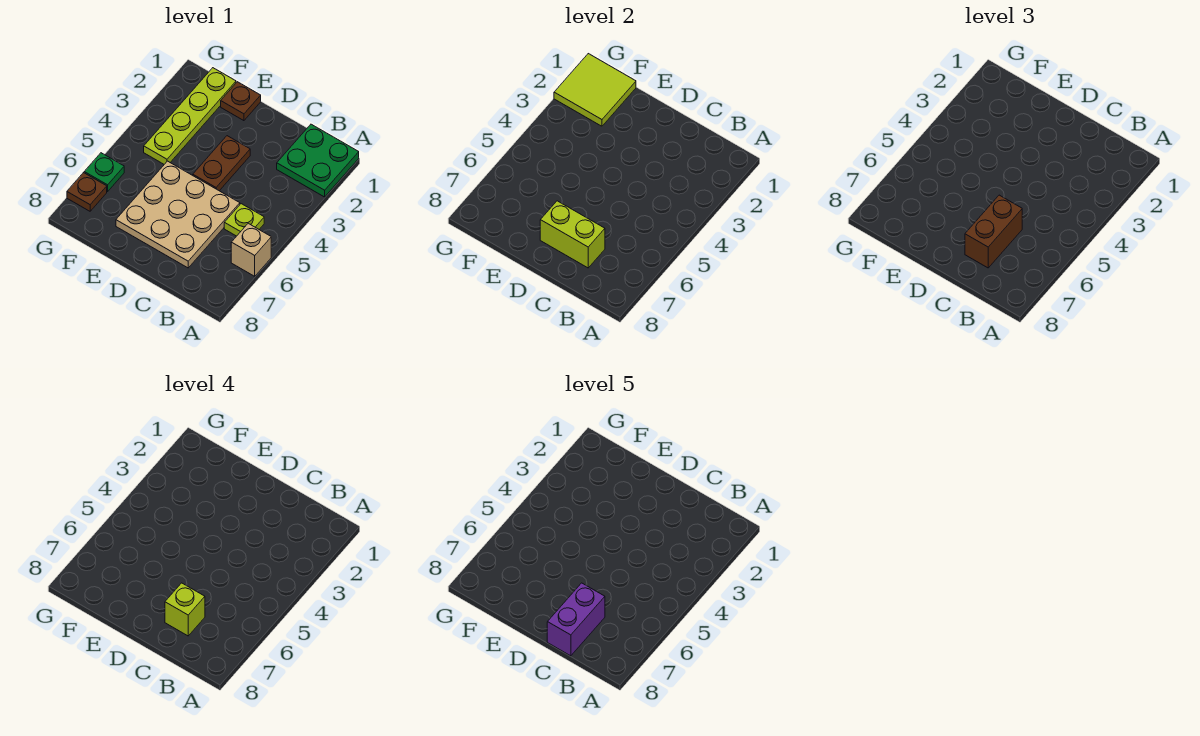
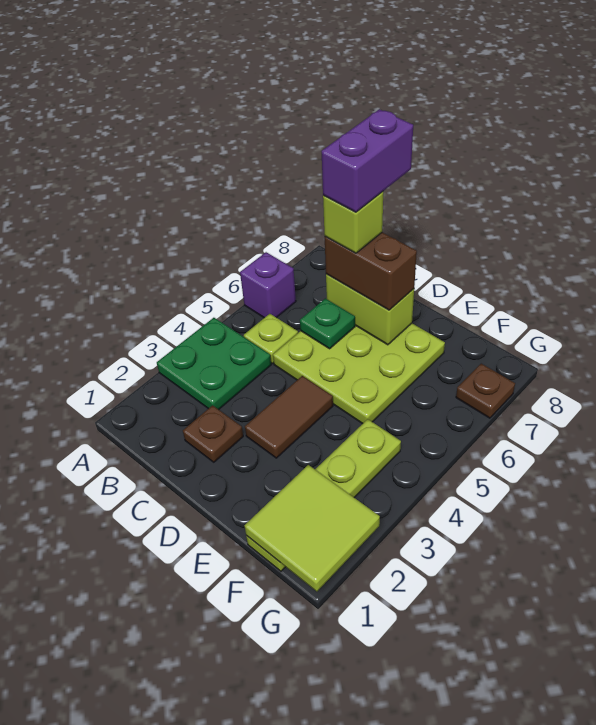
green plate A1:B2 level 1 -> green plate A3:B4 level 1
tan brick A6 level 1 -> purple brick A6 level 1
tan plate C5:E7 level 1 -> lime plate C5:E7 level 1
brown brick C6:C7 level 3 -> brown brick C7:D7 level 3
brown plate D3:D4 level 1 -> brown tile D3:D4 level 1
brown plate E1 level 1 -> brown plate C2 level 1
green plate G6 level 1 -> green plate C6 level 2

